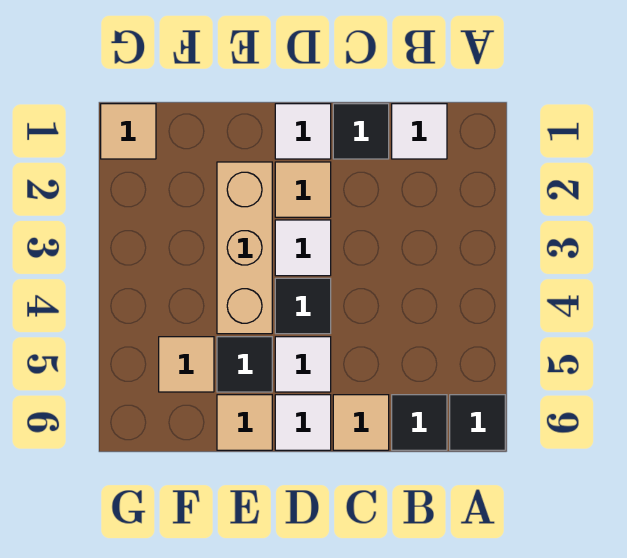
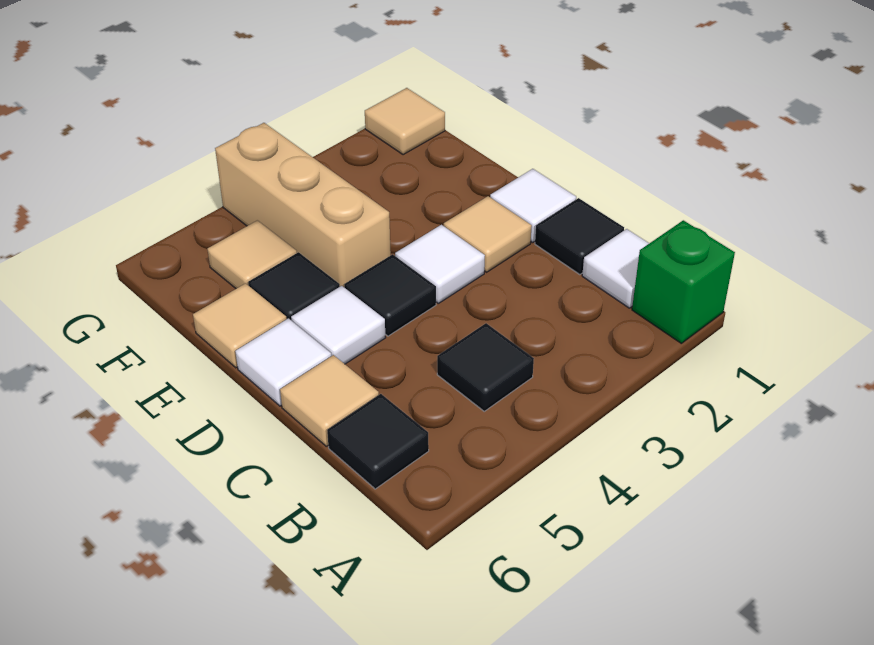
none -> green brick A1 level 1
black tile A6 level 1 -> black tile B4 level 1
tan brick E2:E4 level 1 -> tan brick E4:G4 level 1

